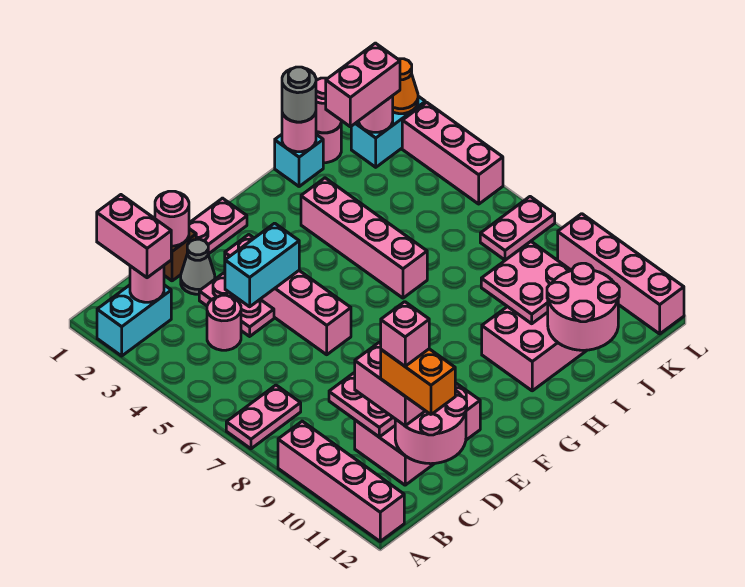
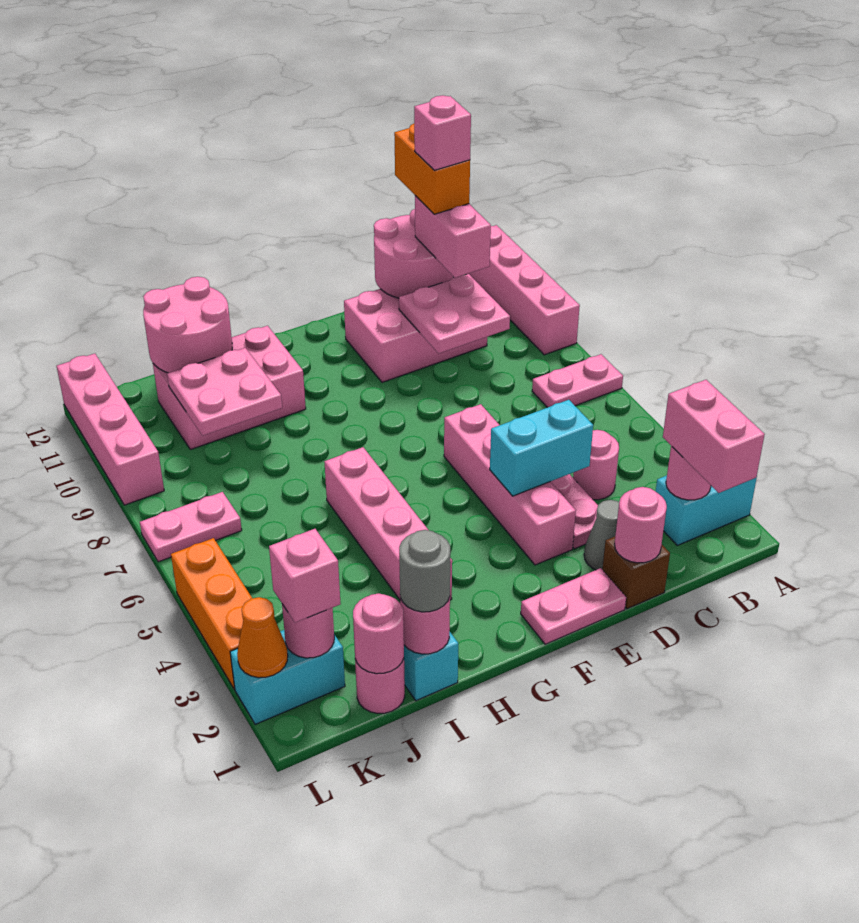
pink brick J2:K2 level 3 -> pink brick K2 level 3
pink brick L3:L5 level 1 -> orange brick L3:L5 level 1

